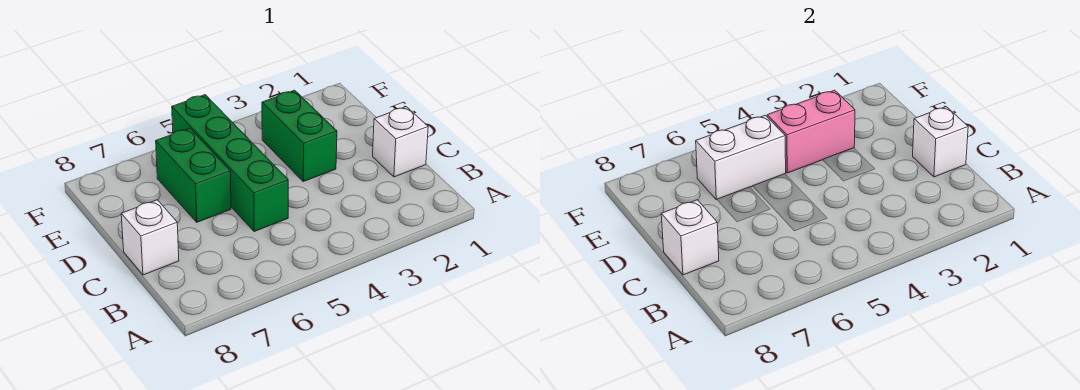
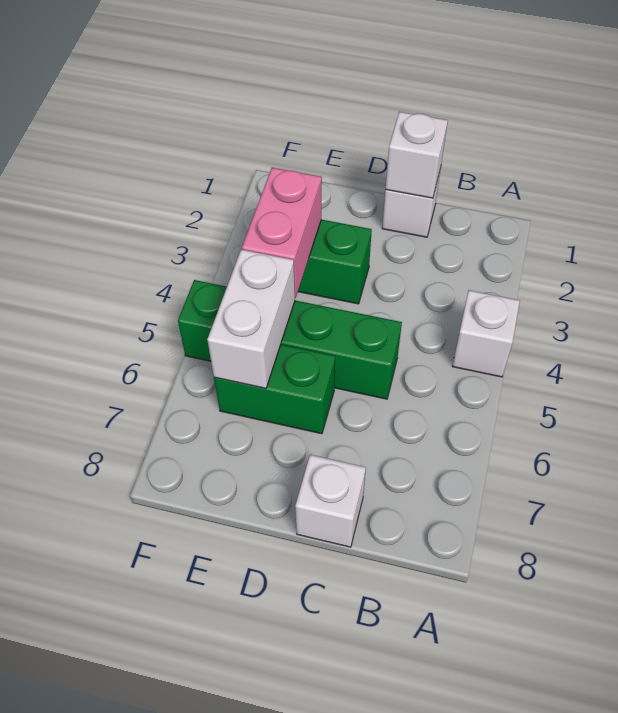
white brick C8 level 2 -> white brick A4 level 1

